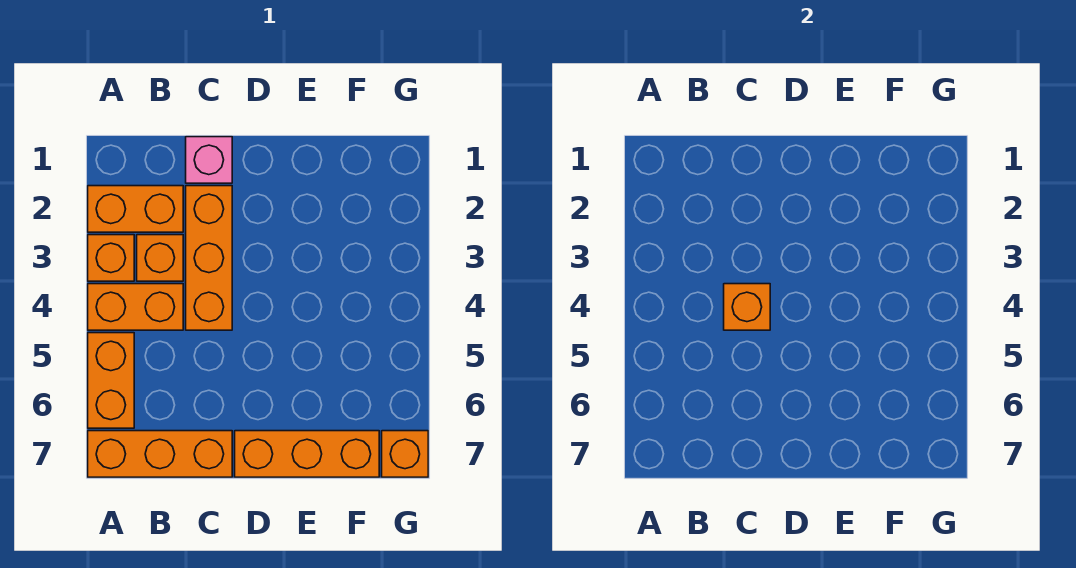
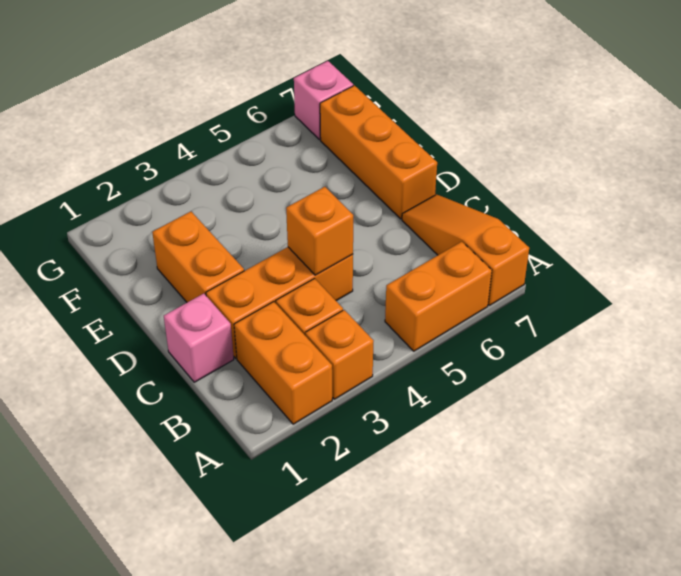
orange brick A4:B4 level 1 -> orange brick D2:E2 level 1
orange brick A7:C7 level 1 -> orange slope A7:C7 level 1 top A
orange brick G7 level 1 -> pink brick G7 level 1

